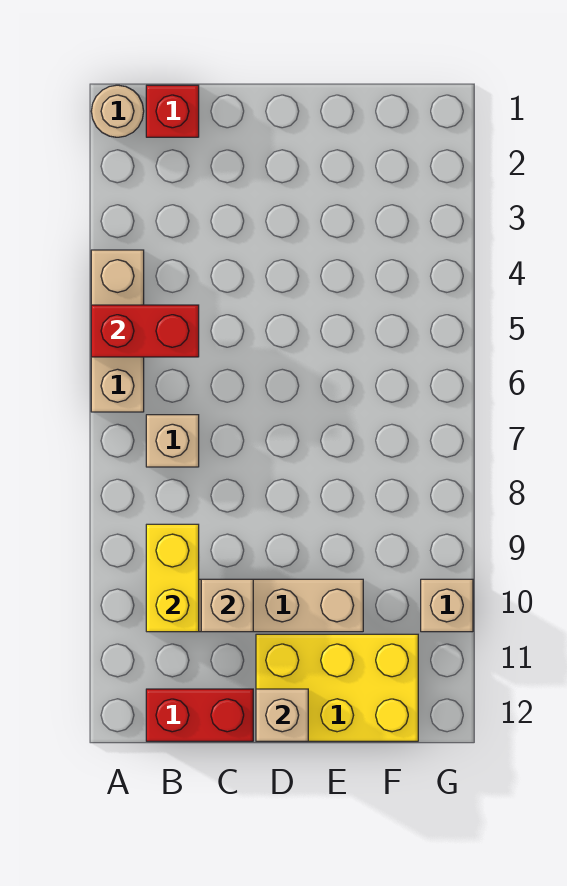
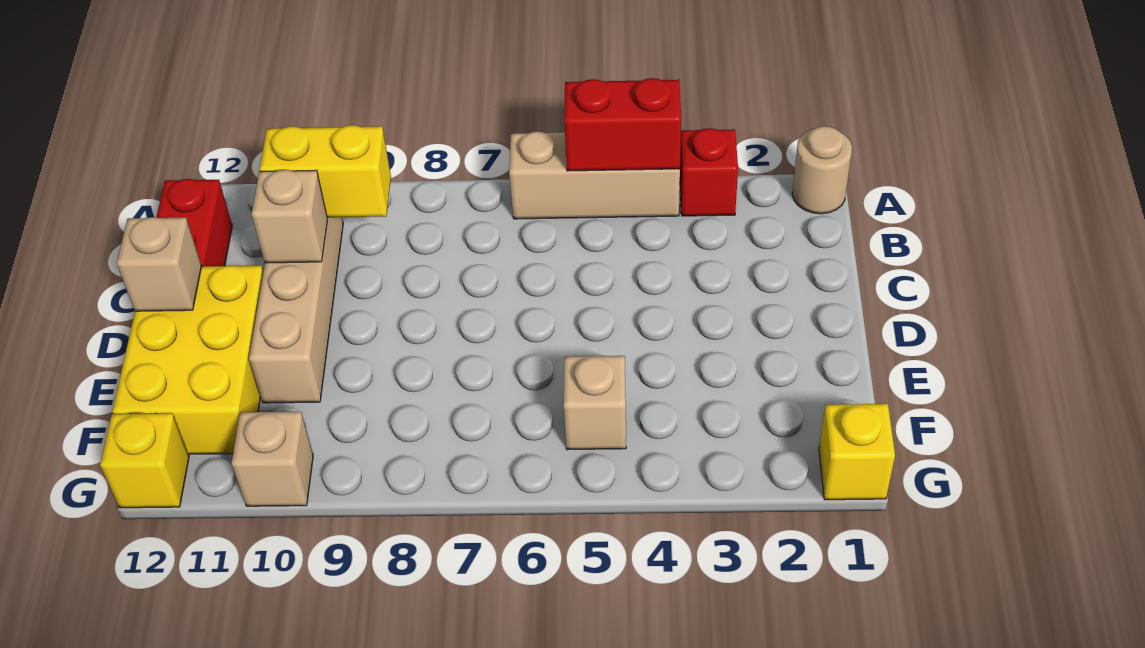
red brick A5:B5 level 2 -> red brick A4:A5 level 2
red brick B1 level 1 -> red brick A3 level 1
tan brick B7 level 1 -> tan brick F5 level 1
none -> yellow brick G1 level 1
none -> yellow brick G12 level 1

